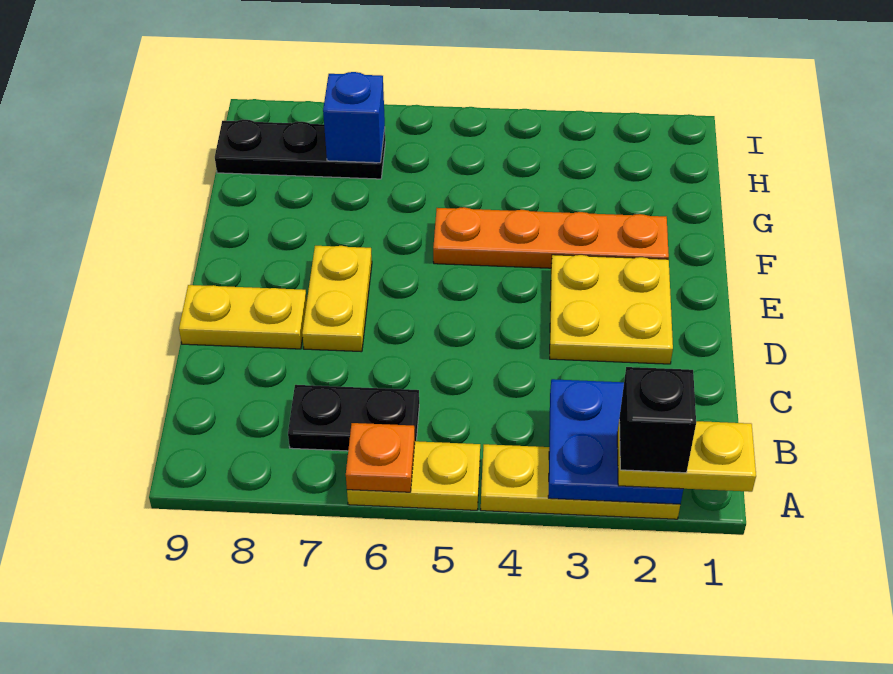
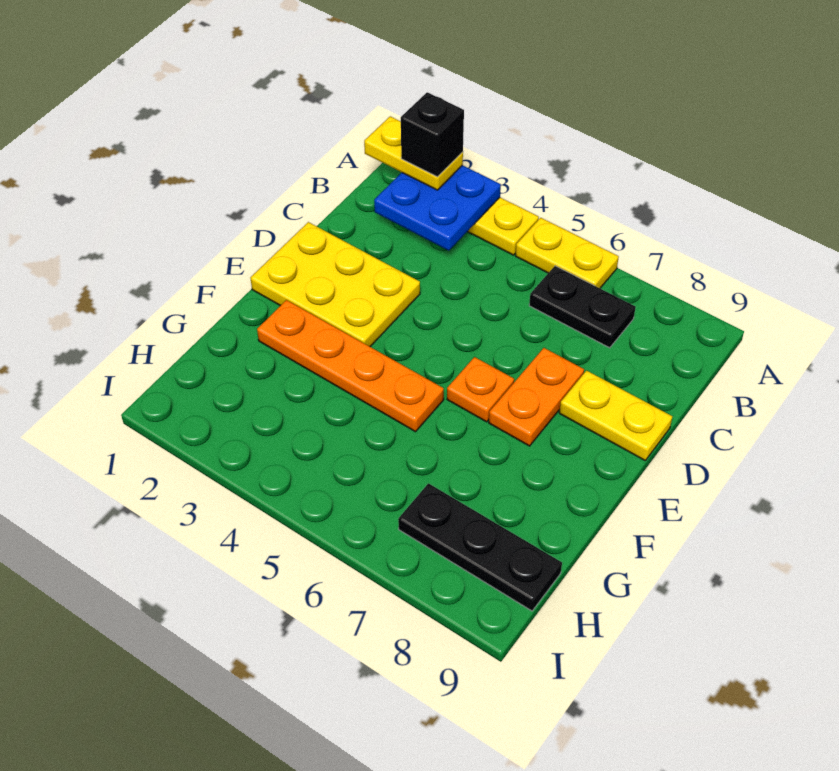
orange plate A6 level 2 -> orange plate E6 level 1
yellow plate D2:E3 level 1 -> yellow plate D1:E3 level 1
yellow plate D7:E7 level 1 -> orange plate D7:E7 level 1
blue brick H7 level 2 -> none

